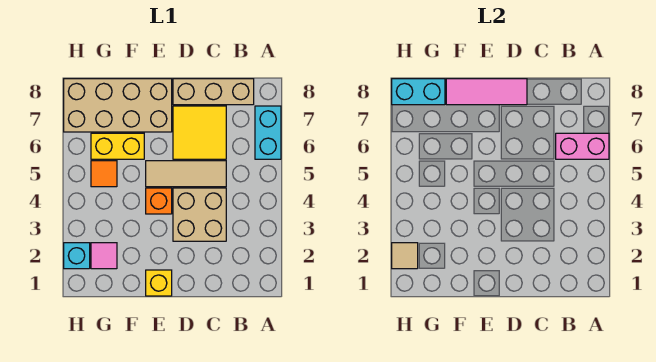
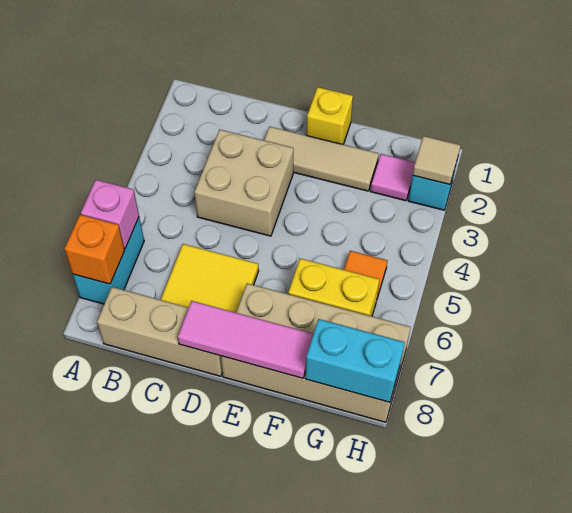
pink brick A6:B6 level 2 -> pink brick A6 level 2
tan tile C5:E5 level 1 -> tan tile D2:F2 level 1
orange brick E4 level 1 -> orange brick A7 level 2

